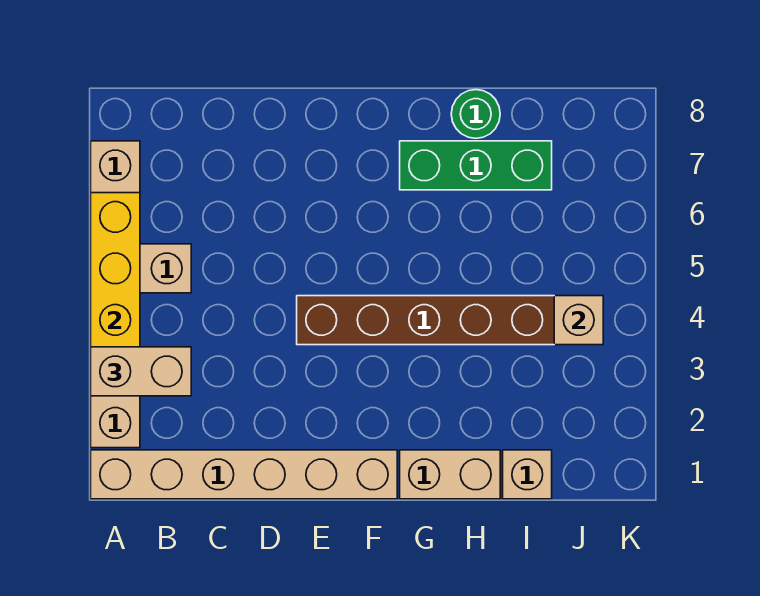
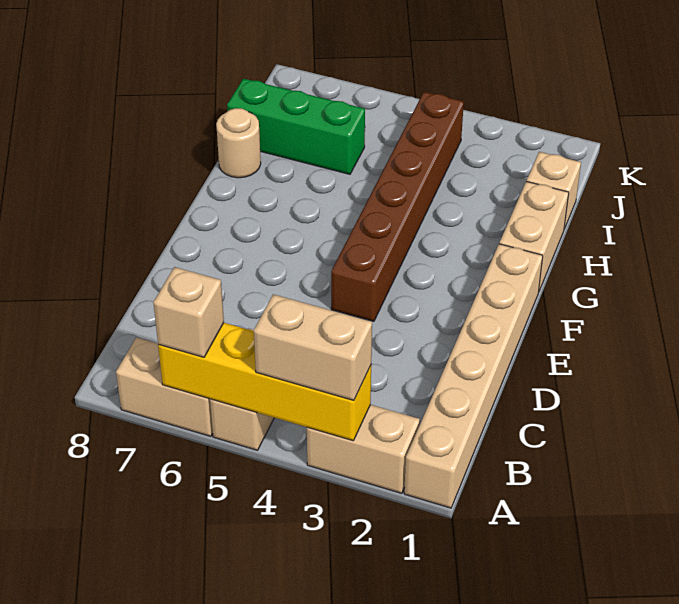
tan brick A3:B3 level 3 -> tan brick A3:A4 level 3
green brick G7:I7 level 1 -> green brick I6:I8 level 1
green round brick H8 level 1 -> tan round brick H8 level 1
tan brick J4 level 2 -> tan brick A6 level 3

